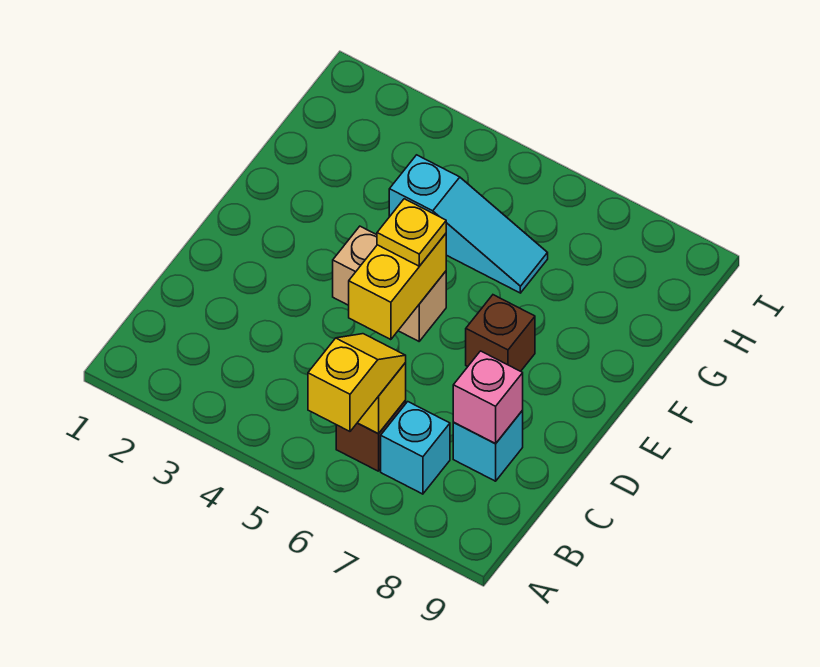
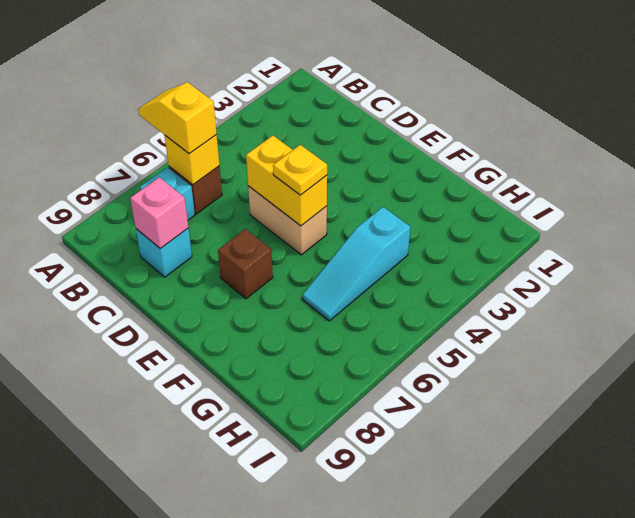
yellow slope A6:B6 level 3 top A -> yellow slope A6:B6 level 3 top B
tan brick E4:E5 level 1 -> tan brick D5:E5 level 1

